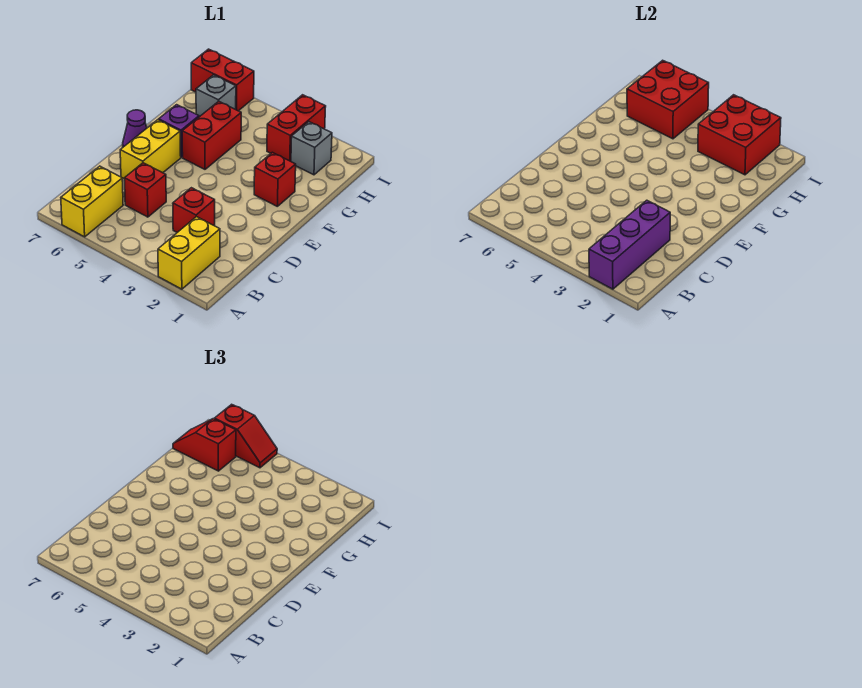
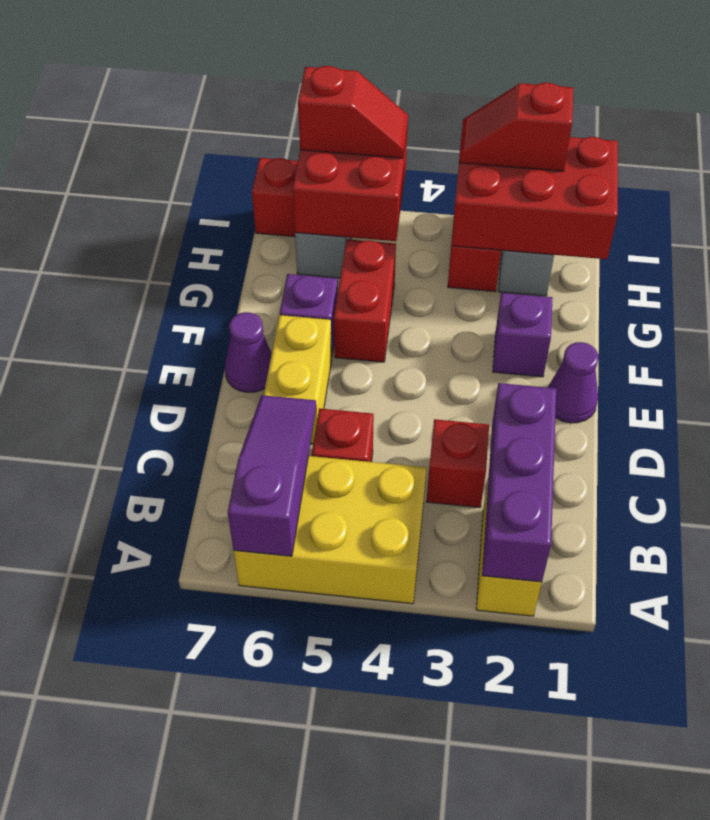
yellow brick A6:B6 level 1 -> yellow brick A4:B6 level 1
none -> purple slope A6:C6 level 2 top A
none -> purple cone E1 level 1
red brick F2 level 1 -> purple brick F2 level 1
red brick H2:I3 level 2 -> red brick H1:I3 level 2
red slope H6:H7 level 3 top 6 -> red slope I2:I3 level 3 top 2

